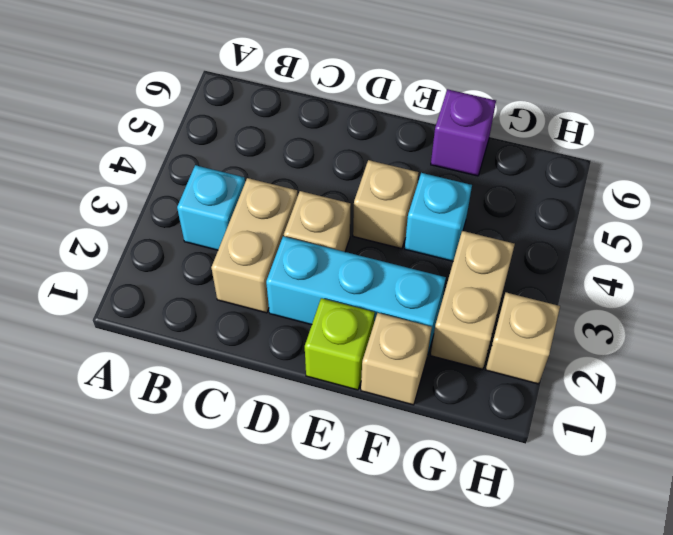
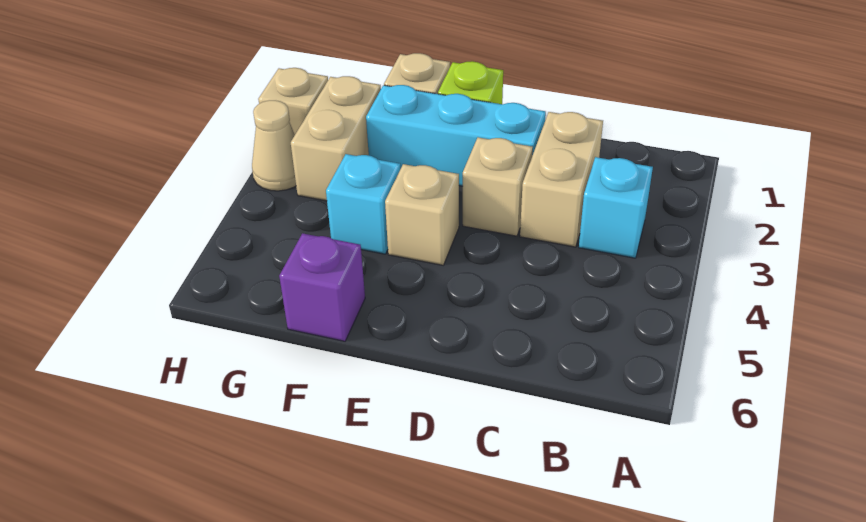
none -> tan cone H3 level 1

